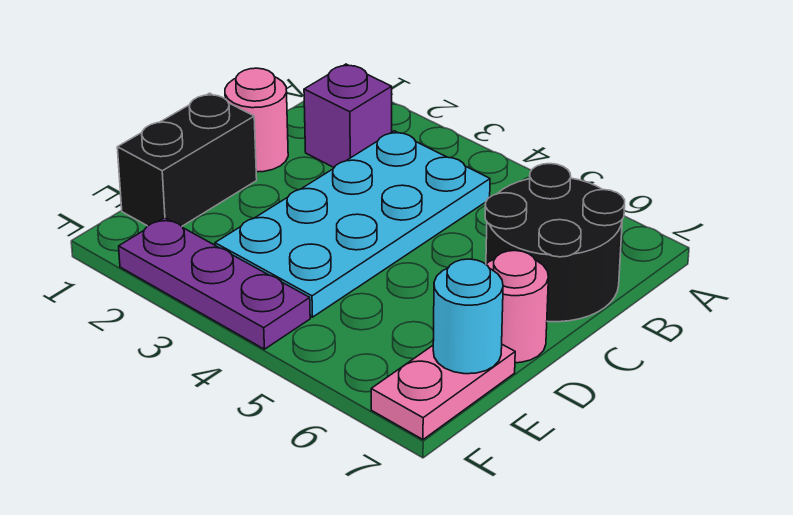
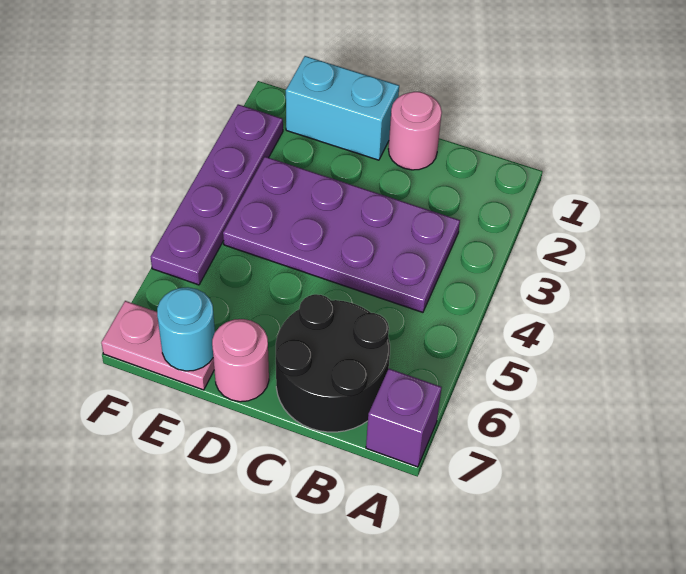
purple brick B2 level 1 -> purple brick A7 level 1
cyan plate B3:E4 level 1 -> purple plate B3:E4 level 1
black brick D1:E1 level 1 -> cyan brick D1:E1 level 1
purple plate F2:F4 level 1 -> purple plate F2:F5 level 1

